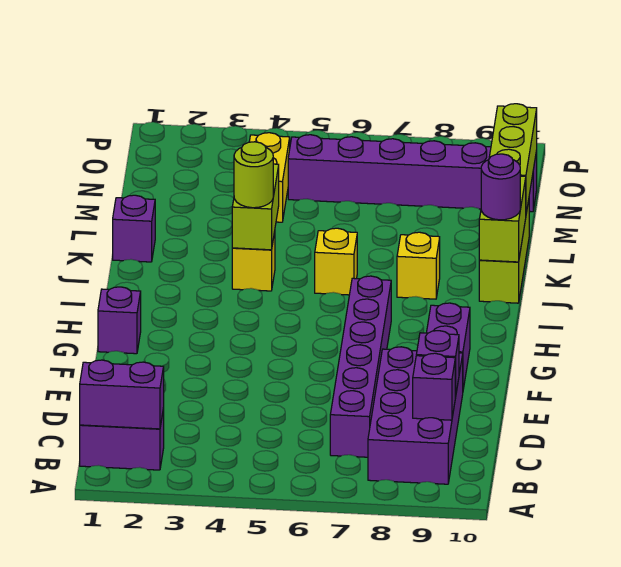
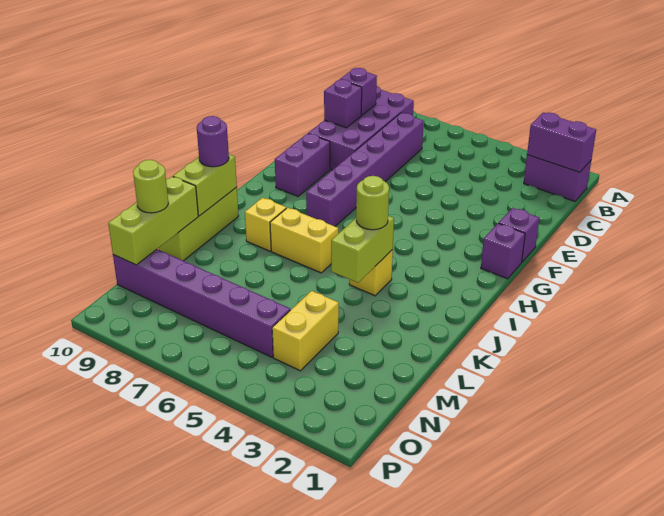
yellow brick J6 level 1 -> yellow brick J6:J7 level 1
purple brick K1 level 1 -> purple brick F1 level 1
none -> lime round brick M10 level 3

